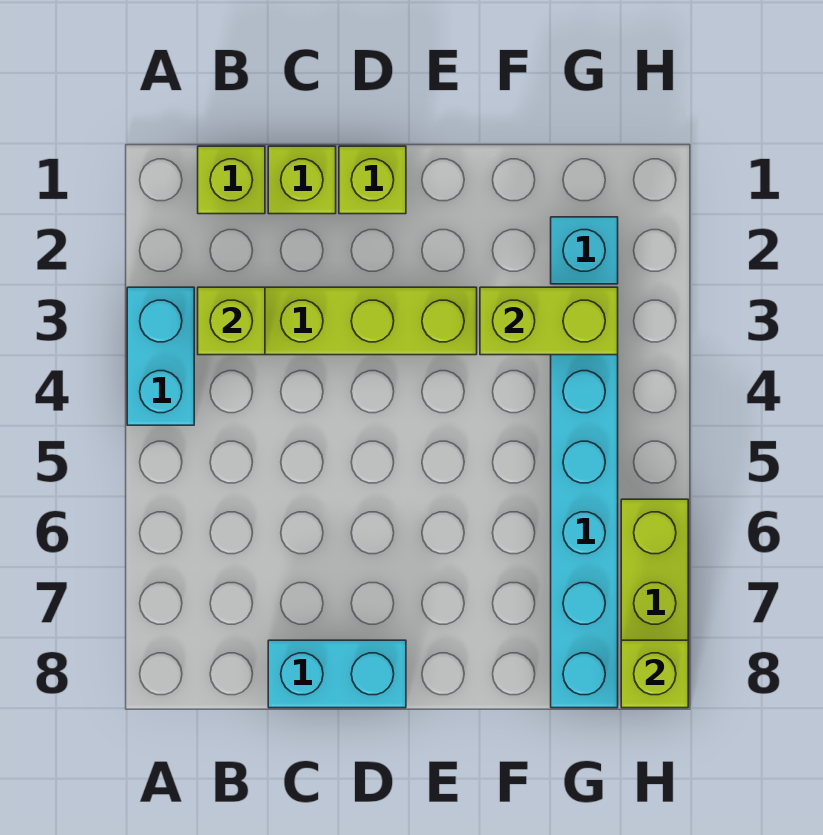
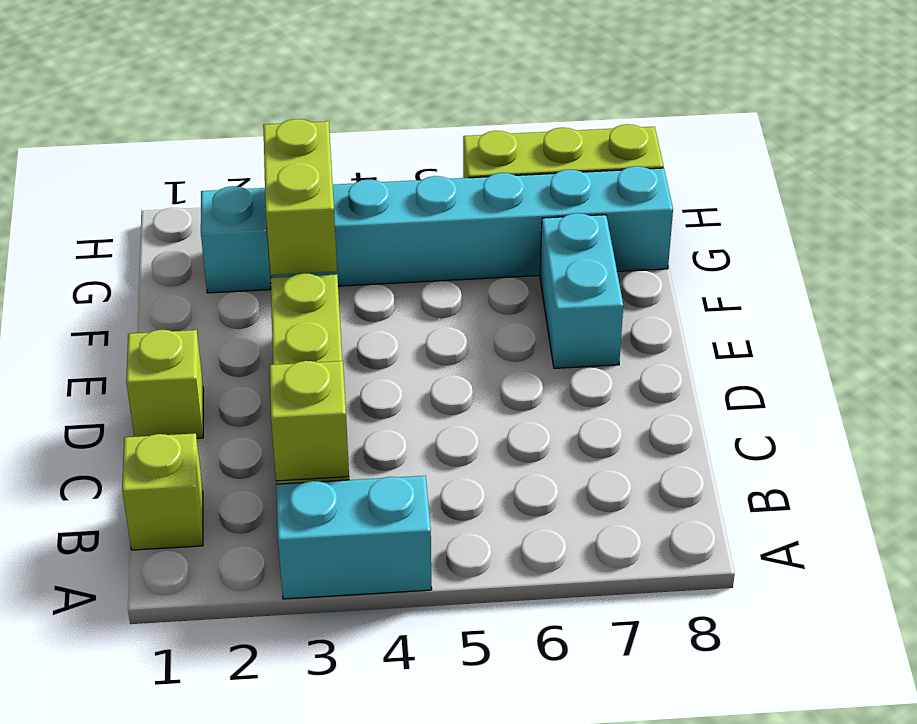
lime brick C1 level 1 -> none
cyan brick C8:D8 level 1 -> cyan brick E7:F7 level 1
lime brick H8 level 2 -> none

